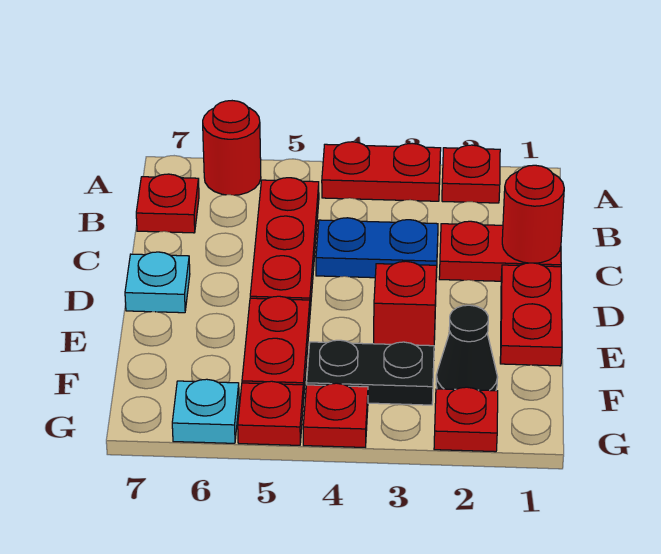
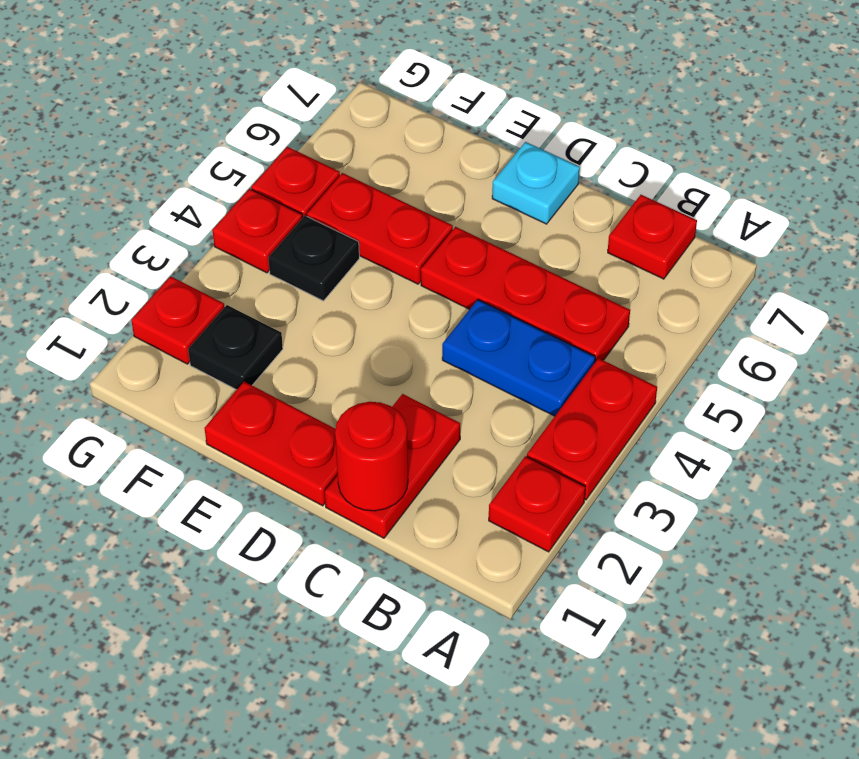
red round brick A6 level 1 -> none
blue plate C3:C4 level 1 -> blue plate B4:C4 level 1
red brick E3 level 1 -> none
black cone F2 level 1 -> black plate F2 level 1
black plate F3:F4 level 1 -> black plate F4 level 1
cyan plate G6 level 1 -> none

